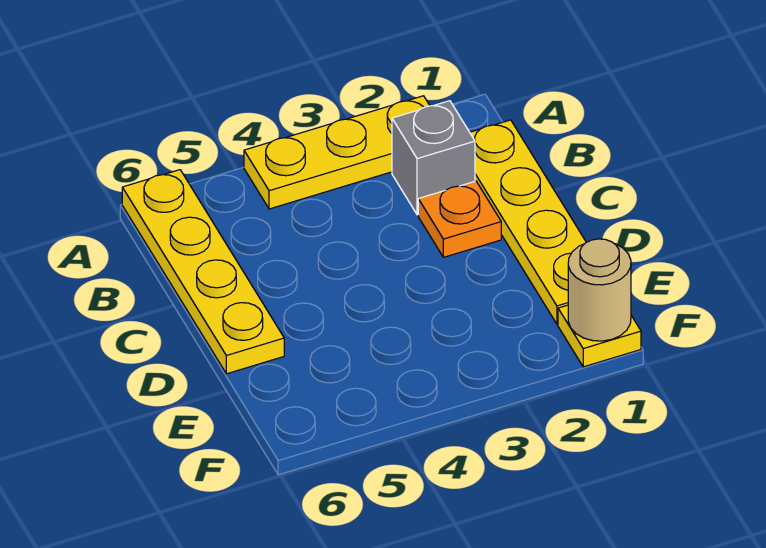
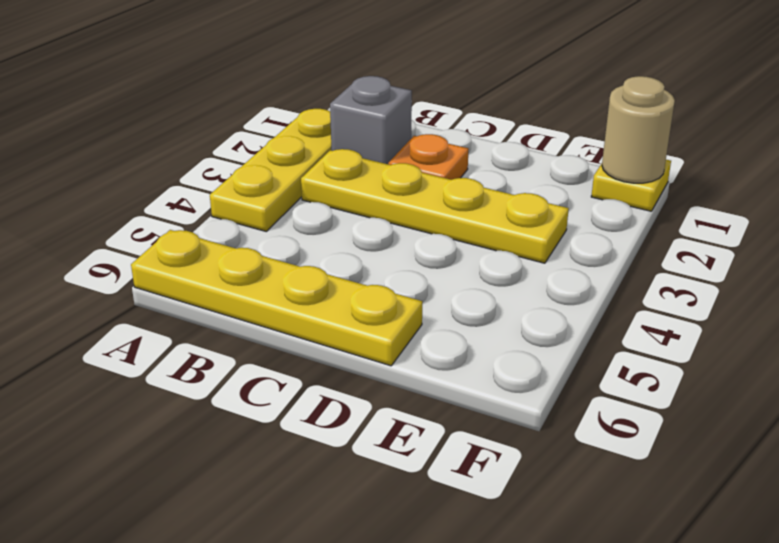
yellow plate B1:E1 level 1 -> yellow plate B3:E3 level 1

